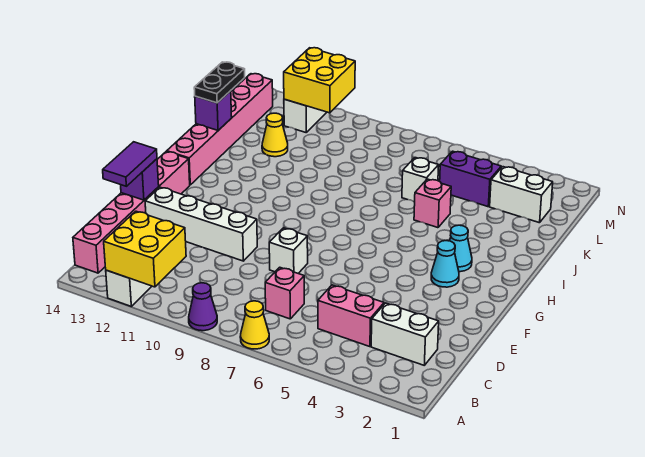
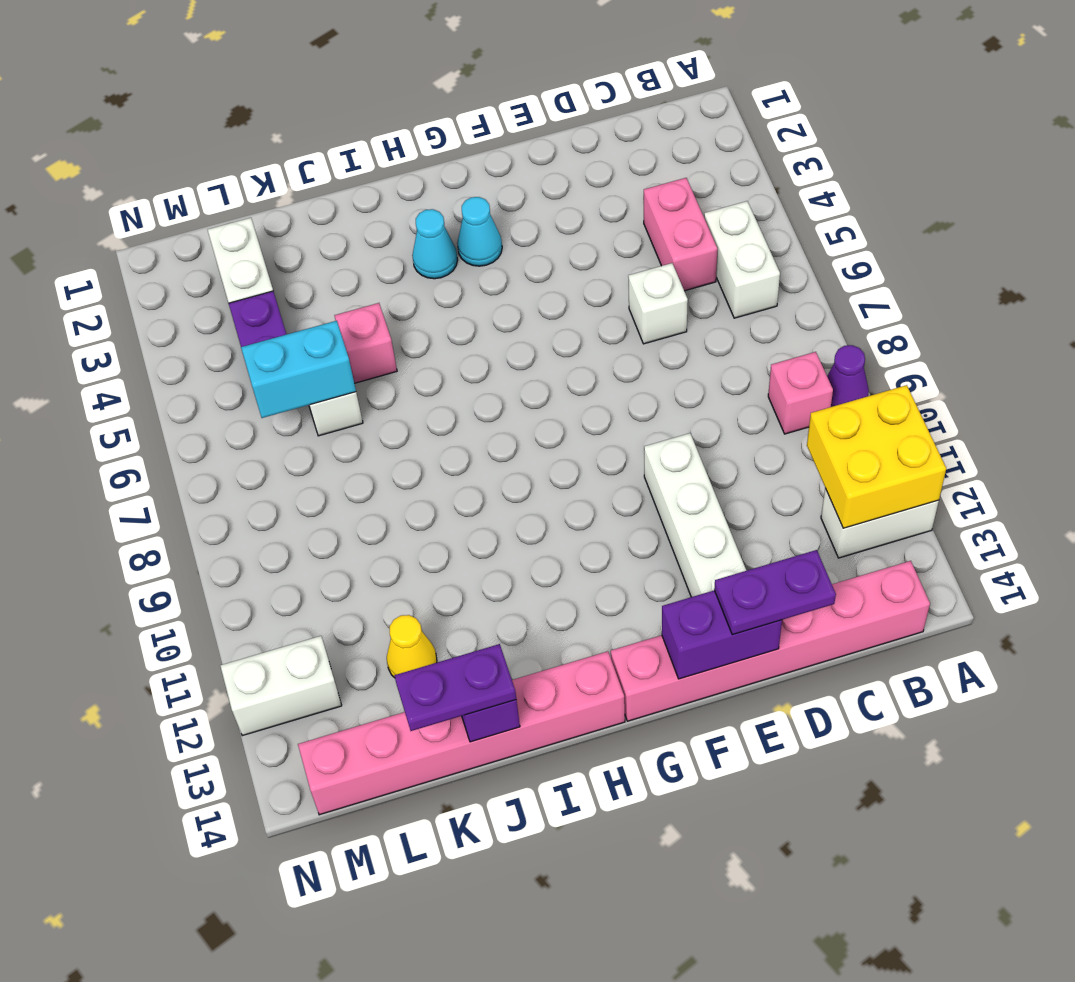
yellow cone A7 level 1 -> none
white brick C2:C3 level 1 -> white brick B5:B6 level 1
pink brick C7 level 1 -> pink brick B9 level 1
purple tile D14:E14 level 3 -> purple plate D14:E14 level 3
white brick E8 level 1 -> white brick D6 level 1
purple brick E14 level 2 -> purple brick E14:F14 level 2
black plate J14:K14 level 3 -> purple plate J14:K14 level 3
none -> cyan brick K6:L6 level 2
yellow brick M11:N12 level 2 -> none

